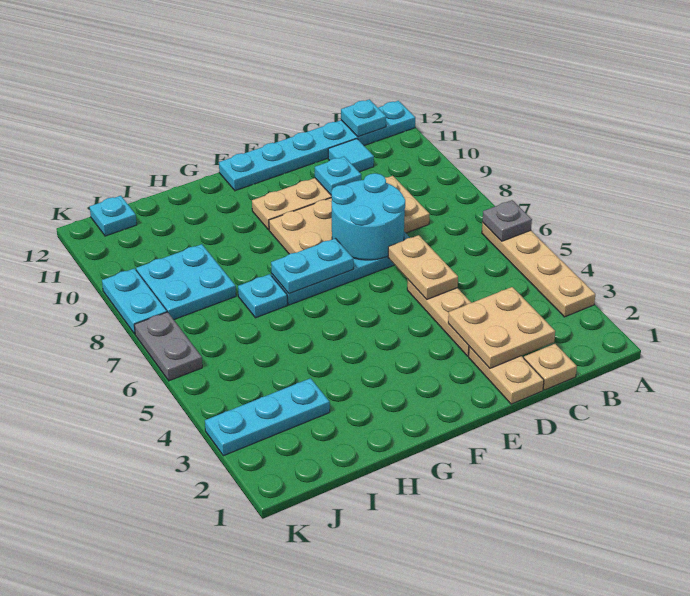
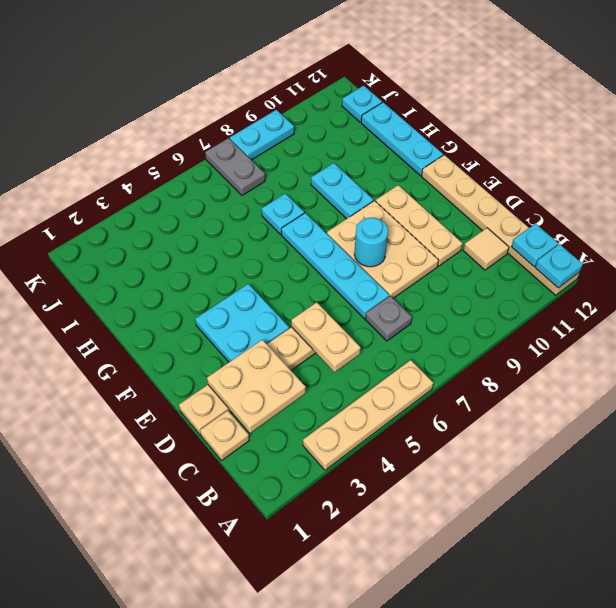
grey plate A6 level 2 -> grey plate C7 level 1
cyan plate A12:F12 level 1 -> tan plate A12:F12 level 1
tan plate C8:F9 level 1 -> tan plate D8:F9 level 1
cyan tile C11 level 1 -> tan tile C11 level 1
tan plate D5:D6 level 2 -> tan plate C5:D5 level 2
cyan round brick D7:E8 level 2 -> cyan round brick E8 level 2
cyan plate D10 level 2 -> cyan plate A12 level 2
cyan plate F7:G7 level 2 -> cyan plate G9:H9 level 1
cyan plate I3:K3 level 1 -> cyan plate G12:I12 level 1
cyan plate I8:J9 level 1 -> cyan plate E3:F4 level 1
grey plate K6:K7 level 1 -> grey plate J7:K7 level 1

